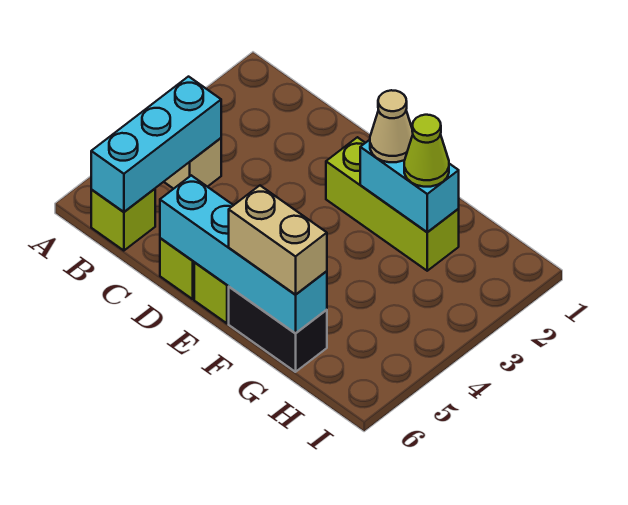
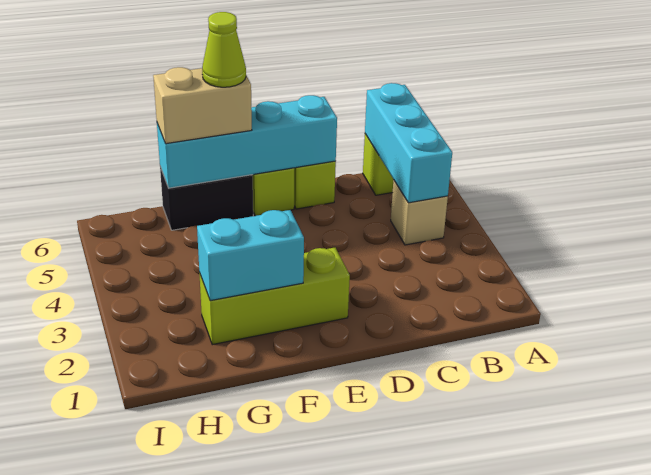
tan cone F2 level 3 -> none
lime cone G2 level 3 -> lime cone F6 level 4

